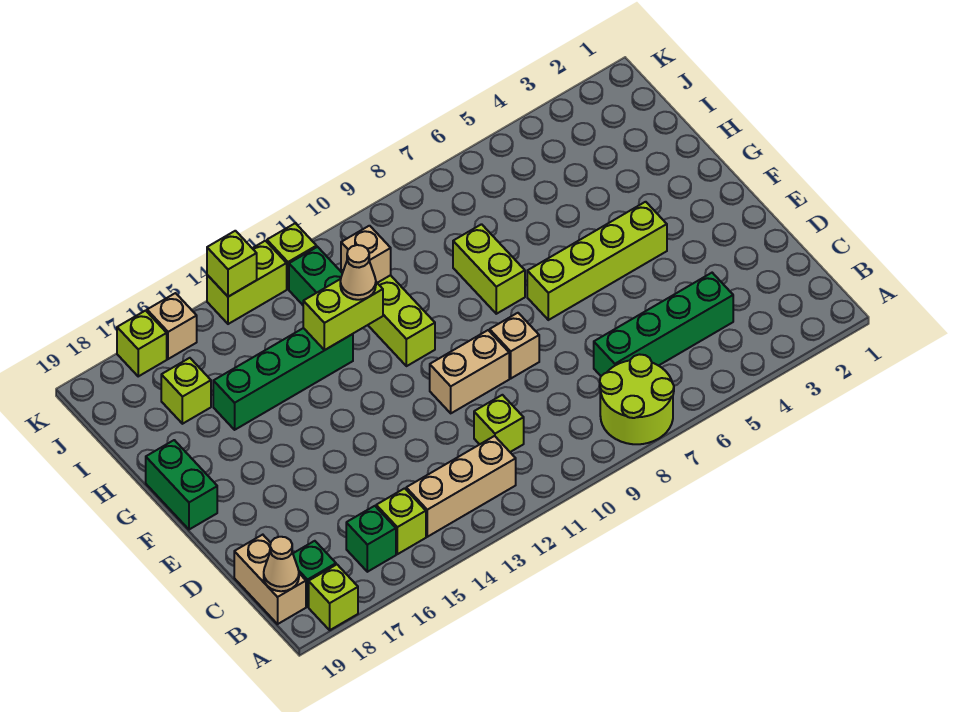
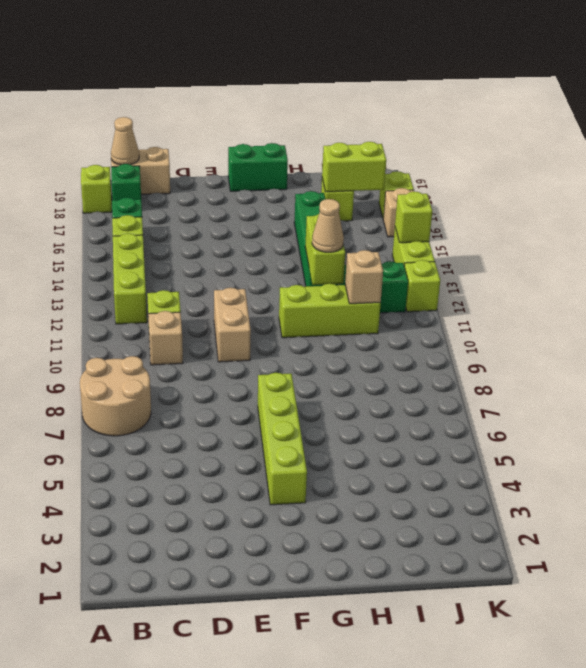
lime round brick A7:B8 level 1 -> tan round brick A7:B8 level 1
tan brick B12:B14 level 1 -> lime brick B12:B14 level 1
green brick C4:C7 level 1 -> none
tan brick E9 level 1 -> tan brick C10 level 1
lime brick G8:H8 level 1 -> lime brick I17:J17 level 2

